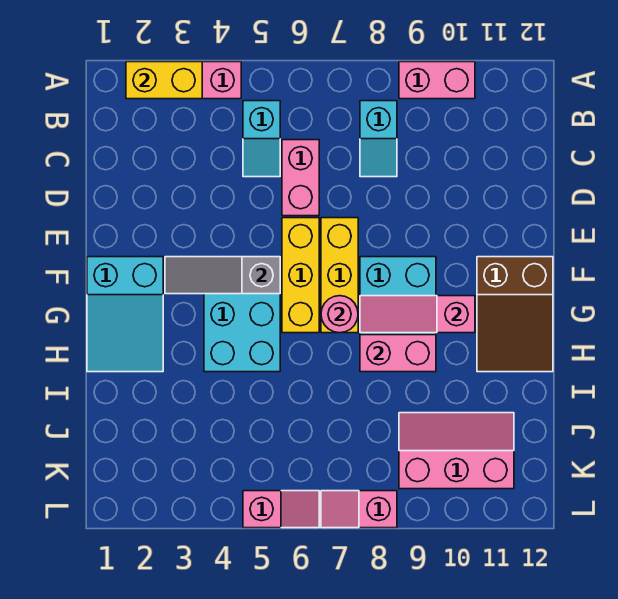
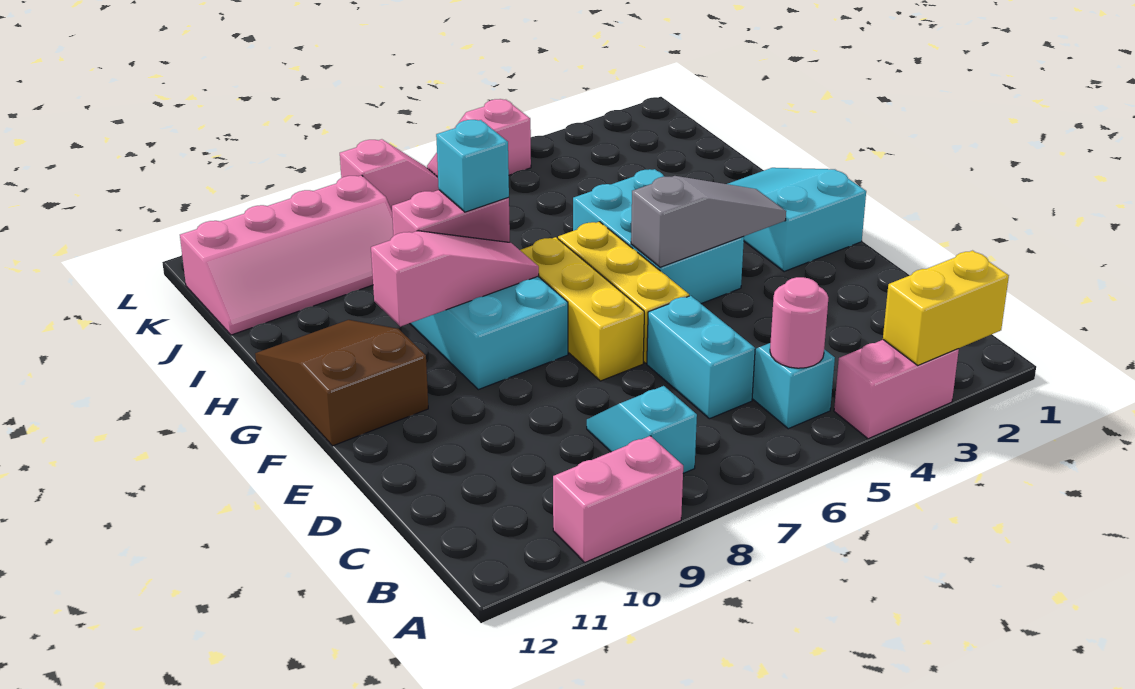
pink brick C6:D6 level 1 -> cyan brick C6:D6 level 1
pink round brick G7 level 2 -> pink round brick B5 level 2
none -> cyan brick H8 level 3
pink slope J9:K11 level 1 top K -> pink slope J9:K12 level 1 top K

